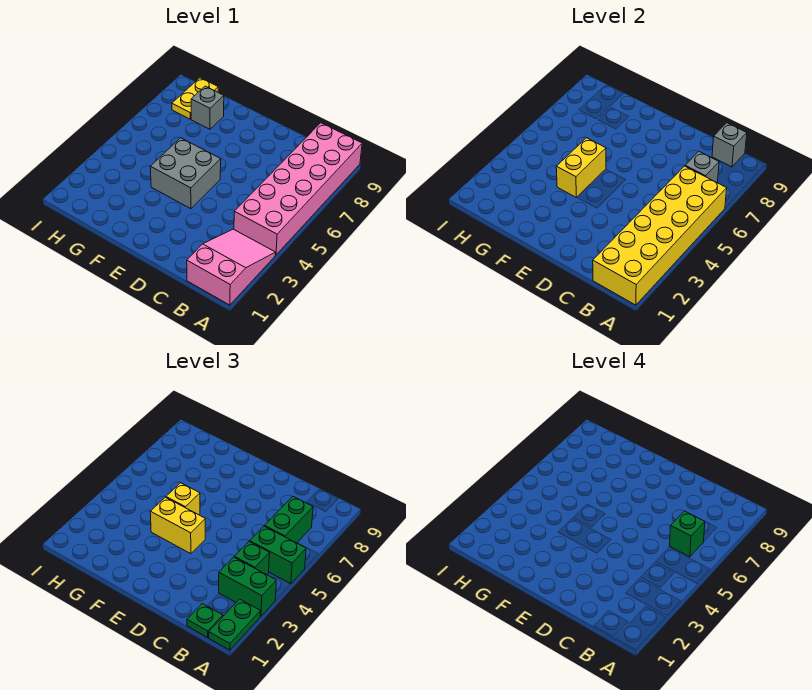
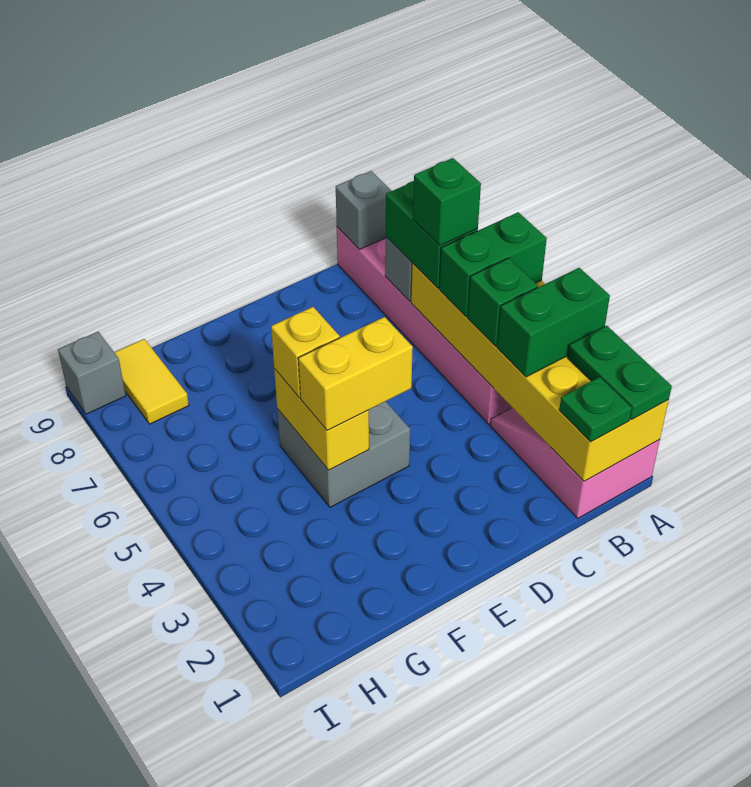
grey brick G8 level 1 -> grey brick I9 level 1
yellow plate H8:H9 level 1 -> yellow tile H8:H9 level 1

